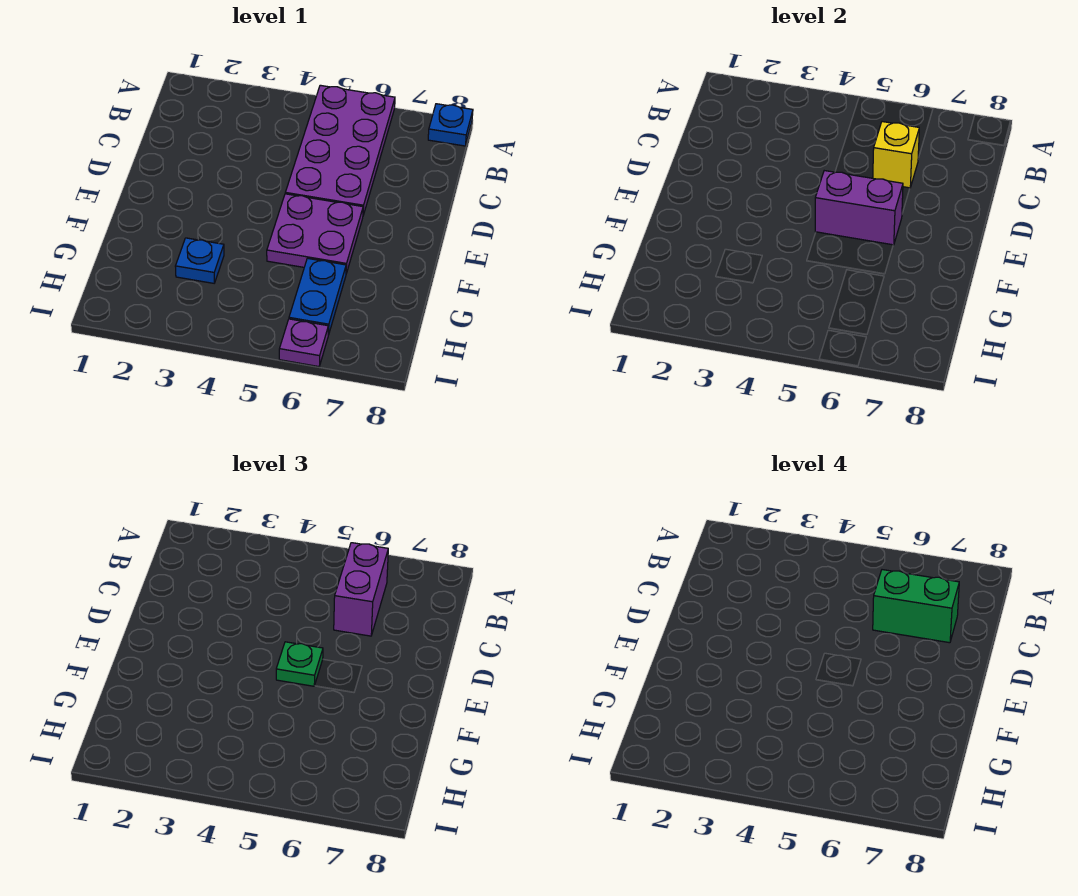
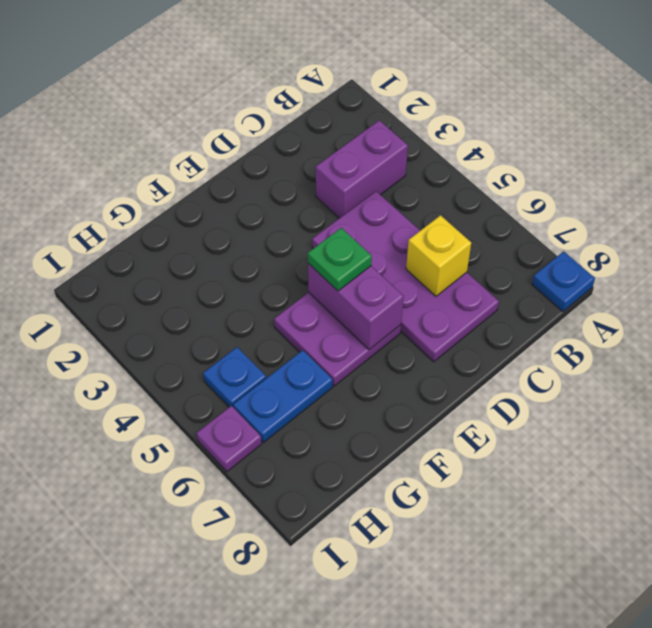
purple plate A5:D6 level 1 -> purple plate C4:D7 level 1
purple brick B6:C6 level 3 -> purple brick B3:C3 level 1
green brick C6:C7 level 4 -> none
blue plate G3 level 1 -> blue plate H5 level 1

